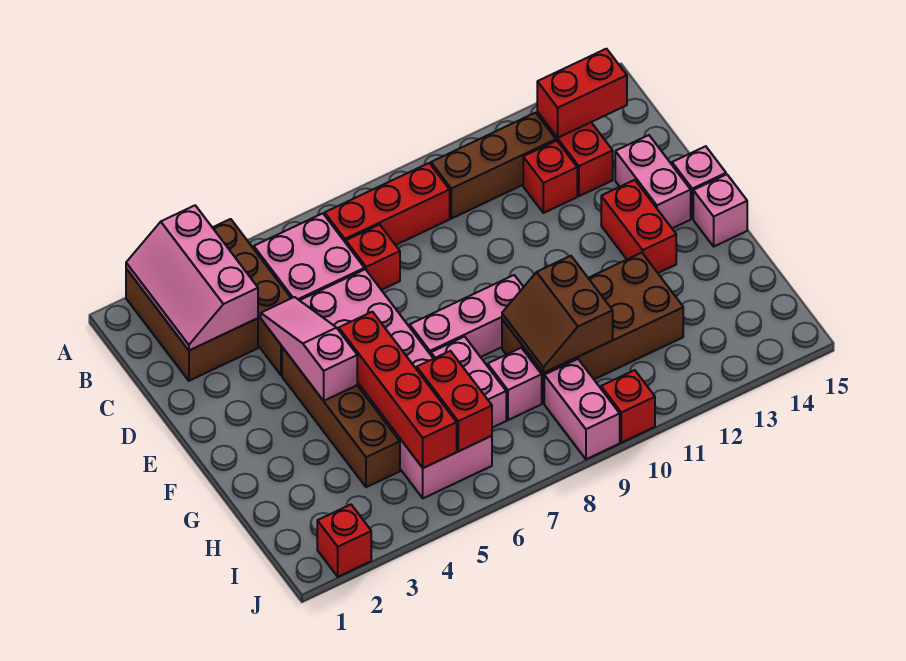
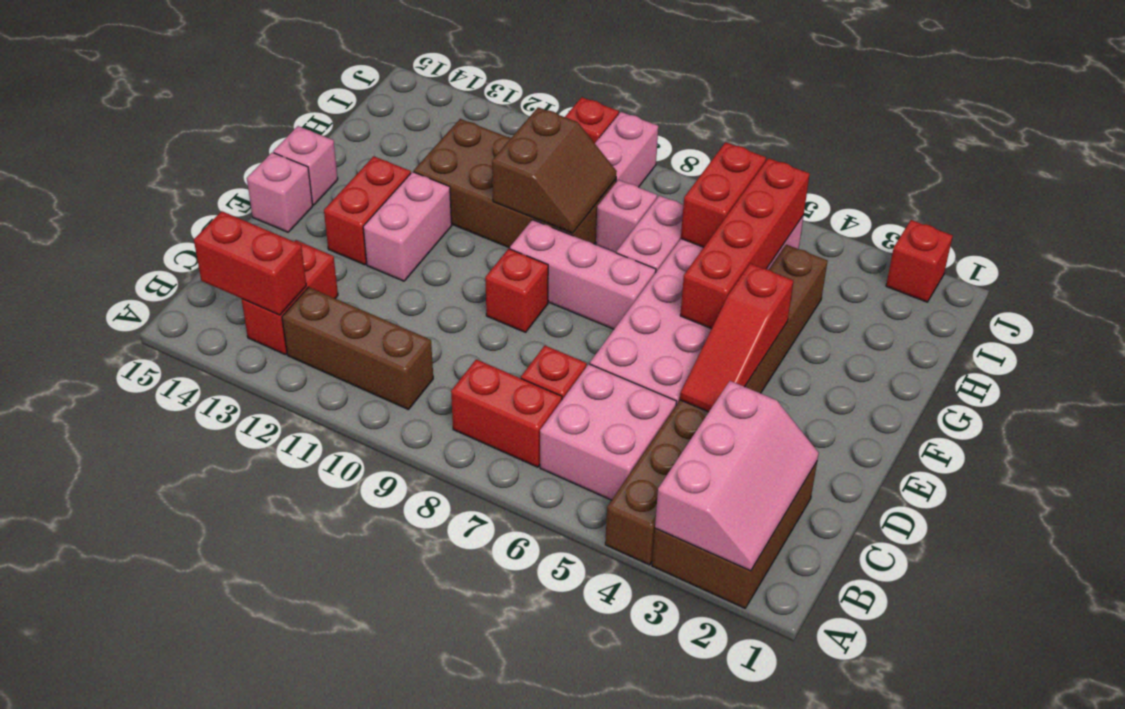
red brick B7:B9 level 1 -> red brick B7:B8 level 1
red brick C12 level 1 -> red brick E9 level 1
pink slope D4:F4 level 2 top F -> red slope D4:F4 level 2 top F
pink brick D14:E14 level 1 -> pink brick E12:F12 level 1

